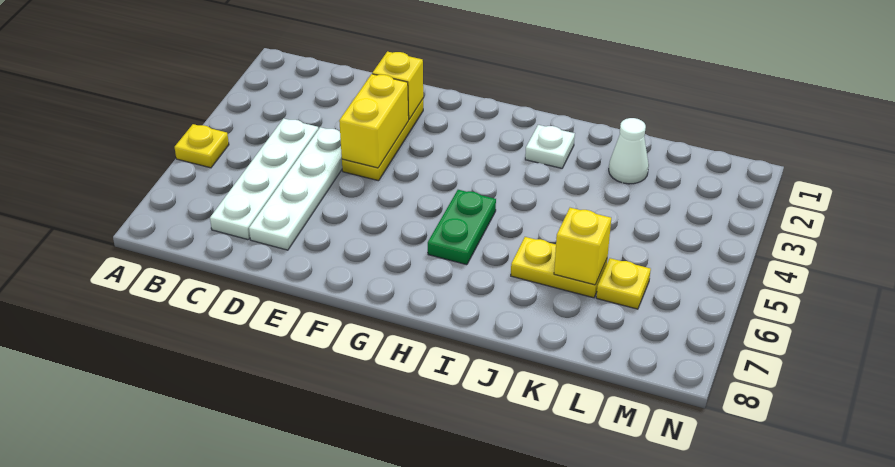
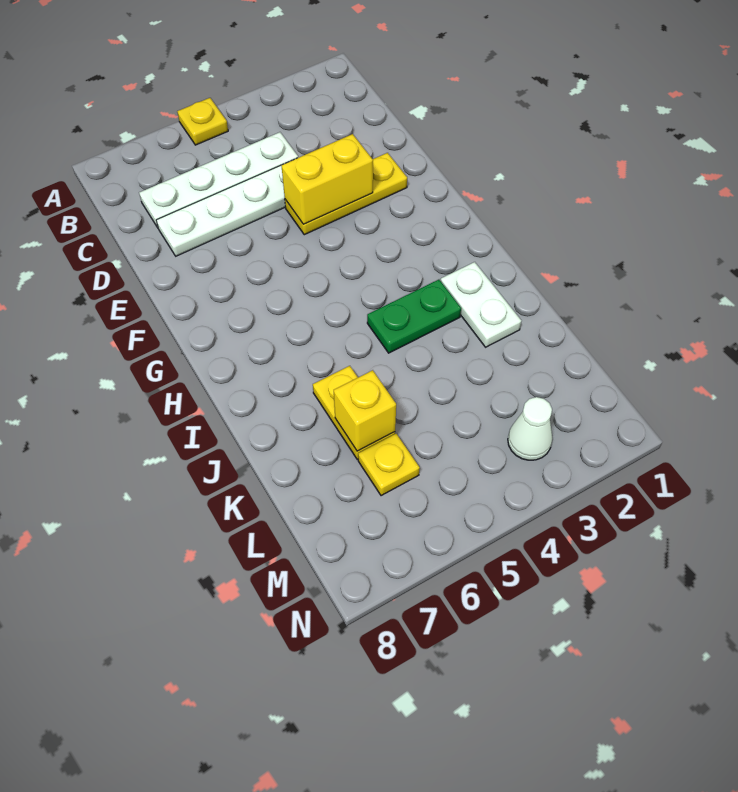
yellow brick E2 level 2 -> none
green plate H5:H6 level 1 -> green plate I3:I4 level 1
white plate I2 level 1 -> white plate I2:J2 level 1
white cone K2 level 1 -> white cone M3 level 1

